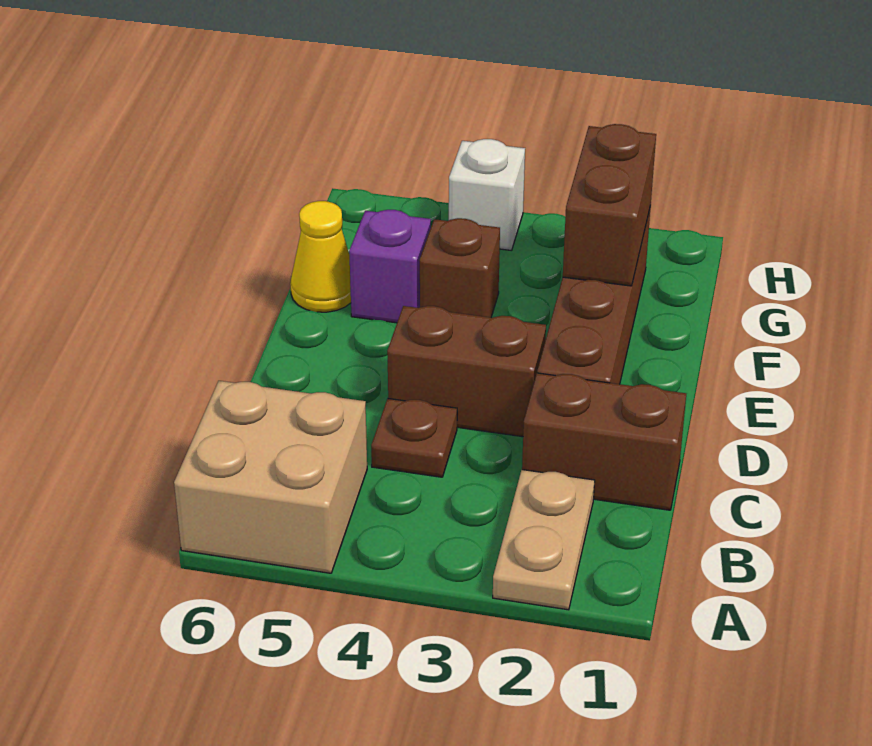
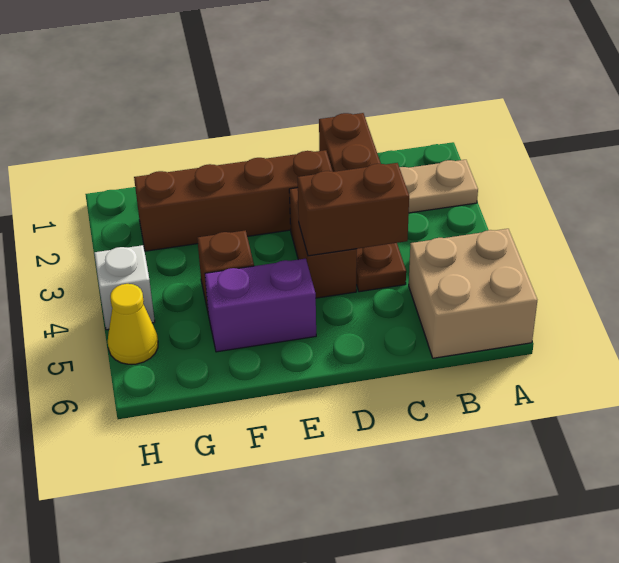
brown brick F2:G2 level 2 -> brown brick C4:D4 level 2
purple brick F5 level 1 -> purple brick E5:F5 level 1
yellow cone F6 level 1 -> yellow cone H5 level 1

